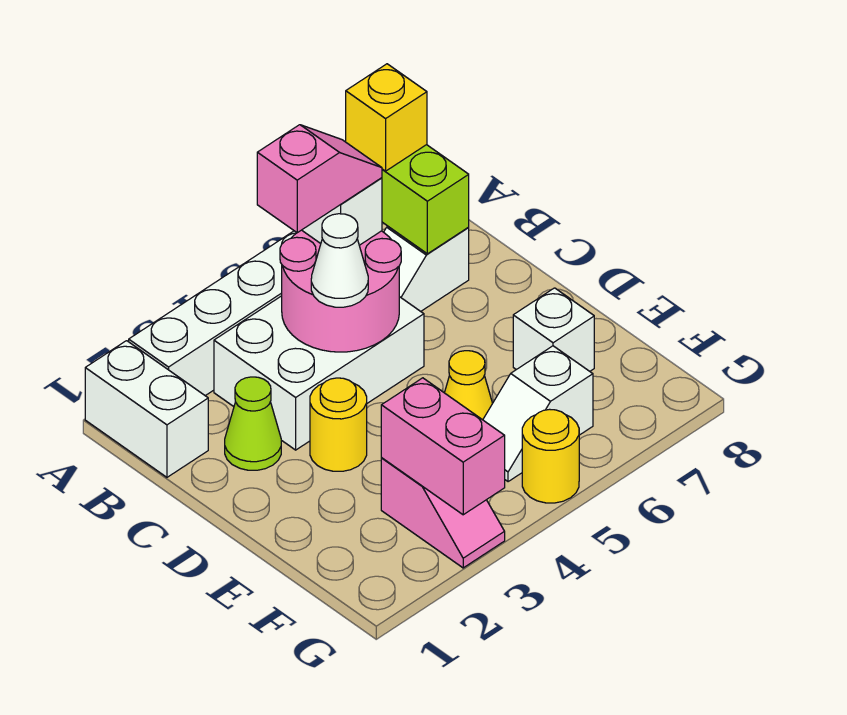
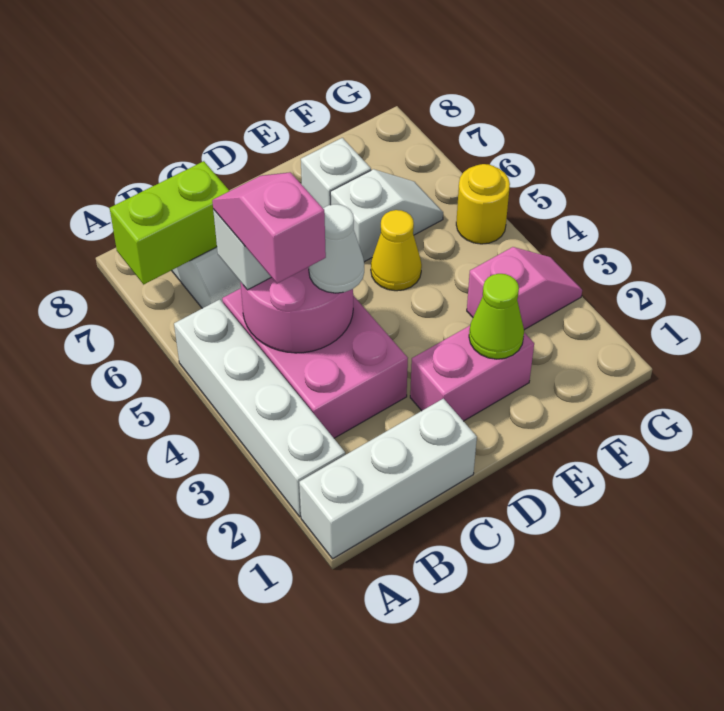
white brick A1:B1 level 1 -> white brick A1:C1 level 1
yellow brick A7 level 3 -> none
white brick B3:C5 level 1 -> pink brick B3:C5 level 1
lime cone C2 level 1 -> lime cone E2 level 2
yellow round brick D3 level 1 -> none
pink brick F3:G3 level 2 -> pink brick D2:E2 level 1
white slope F5:F6 level 1 top 6 -> white slope E6:F6 level 1 top E

